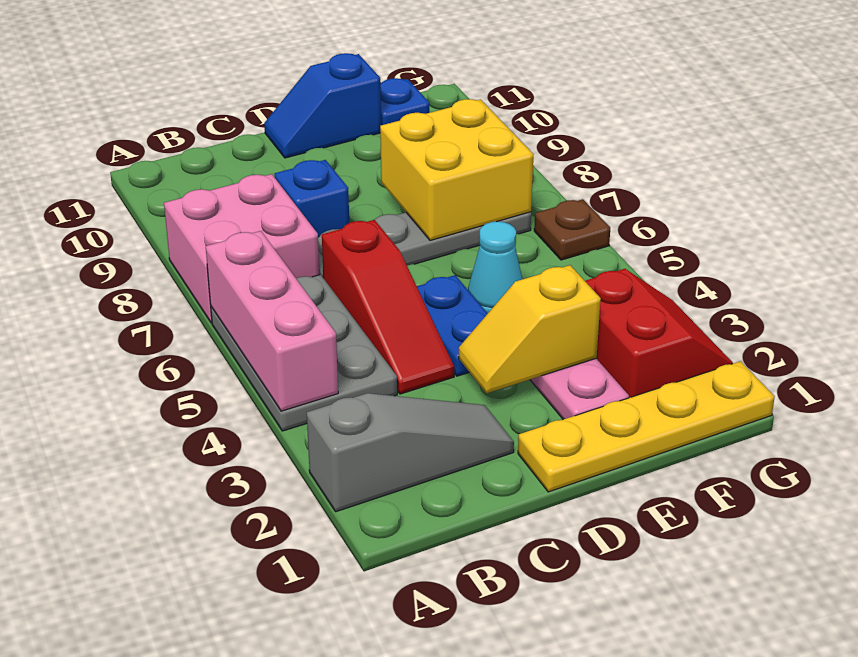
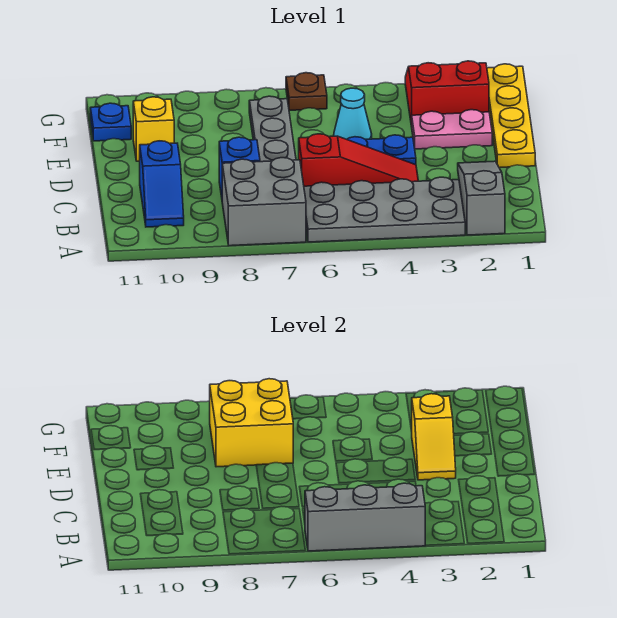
grey plate A4:B6 level 1 -> grey plate A3:B6 level 1
pink brick A4:A6 level 2 -> grey brick A4:A6 level 2
pink brick A7:B8 level 1 -> grey brick A7:B8 level 1
blue slope D11:E11 level 1 top E -> blue slope B10:C10 level 1 top C
none -> yellow brick E10 level 1

